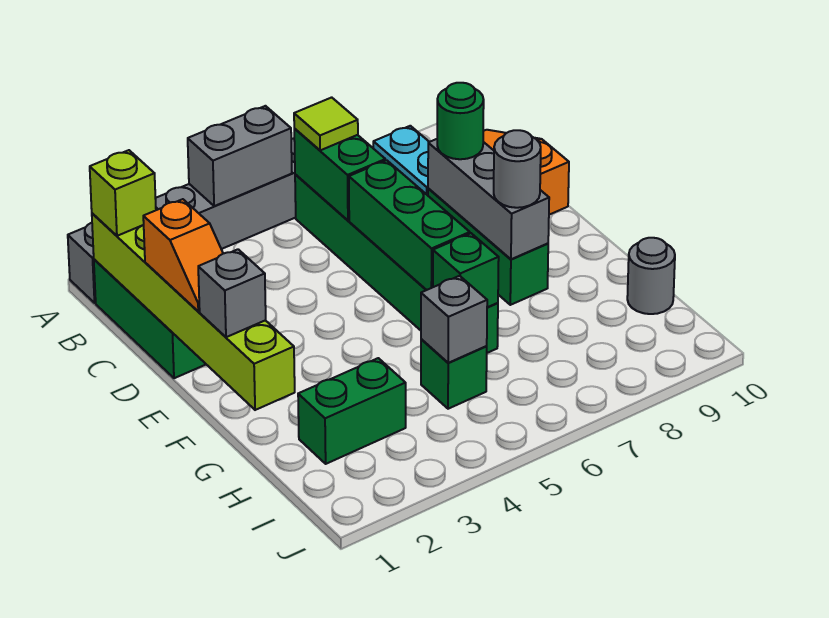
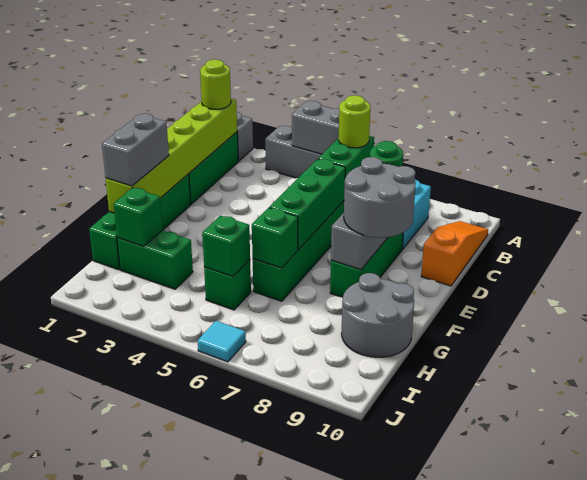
lime brick B1 level 3 -> lime round brick B1 level 3
lime tile B6 level 3 -> lime round brick B6 level 3
orange slope D1:E1 level 3 top D -> none
none -> green brick E1:H1 level 1
grey brick F1 level 3 -> grey brick F1:G1 level 3
grey round brick F8 level 3 -> grey round brick E8:F9 level 3
none -> green brick H2 level 2
grey brick H5 level 2 -> green brick H5 level 2
grey round brick H10 level 1 -> grey round brick G9:H10 level 1
none -> cyan tile J6 level 1

